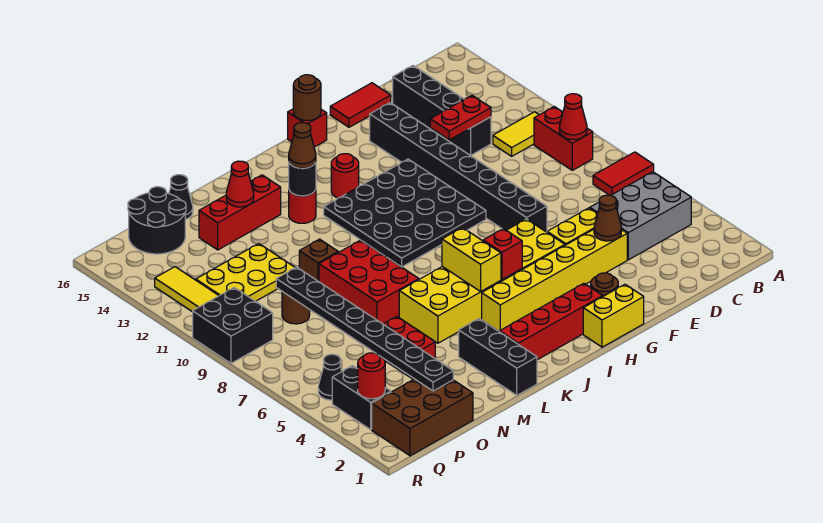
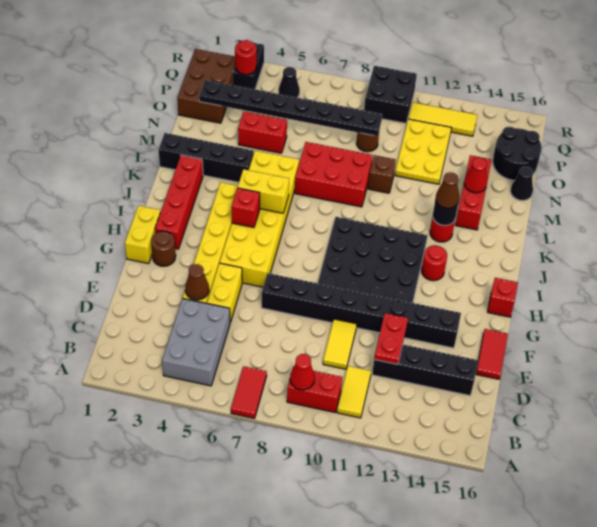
none -> yellow tile D10:E10 level 1
brown round brick H16 level 2 -> none
black brick L1:L3 level 1 -> black brick L1:L4 level 1
black brick Q3:Q4 level 1 -> black brick Q3:R3 level 1

